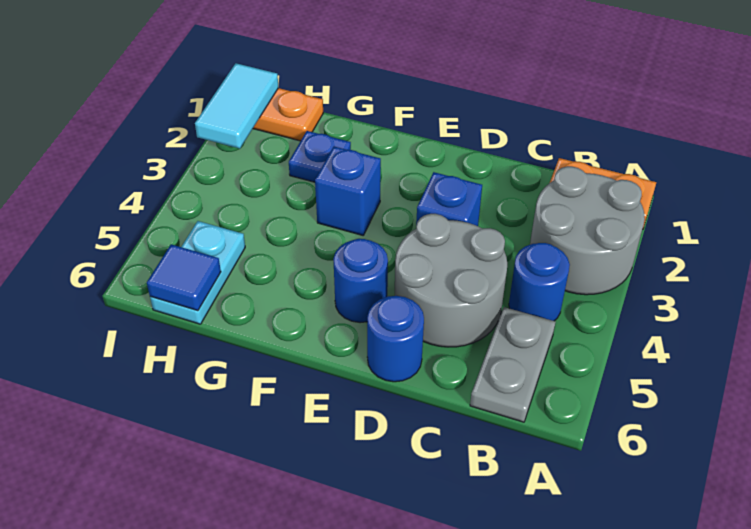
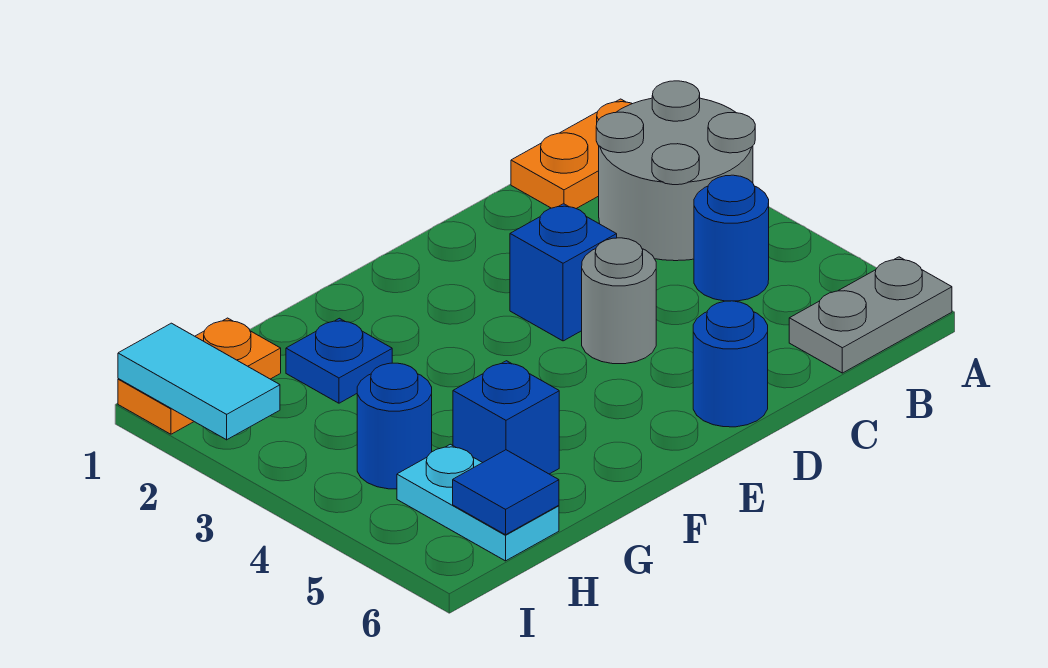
grey plate B5:B6 level 1 -> grey plate A6:B6 level 1
grey round brick C4:D5 level 1 -> grey round brick D4 level 1
blue round brick E5 level 1 -> blue round brick H4 level 1
blue brick F3 level 1 -> blue brick G5 level 1

